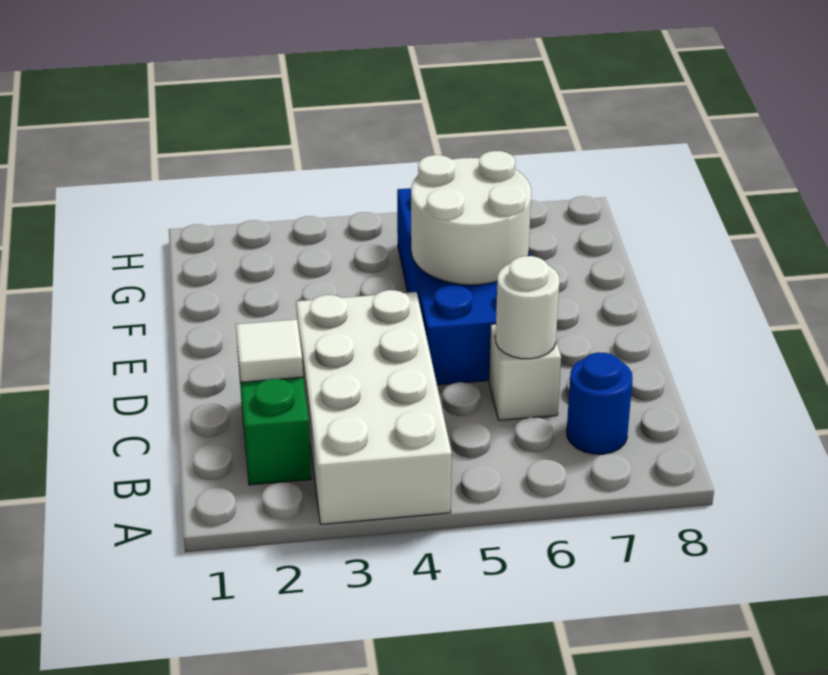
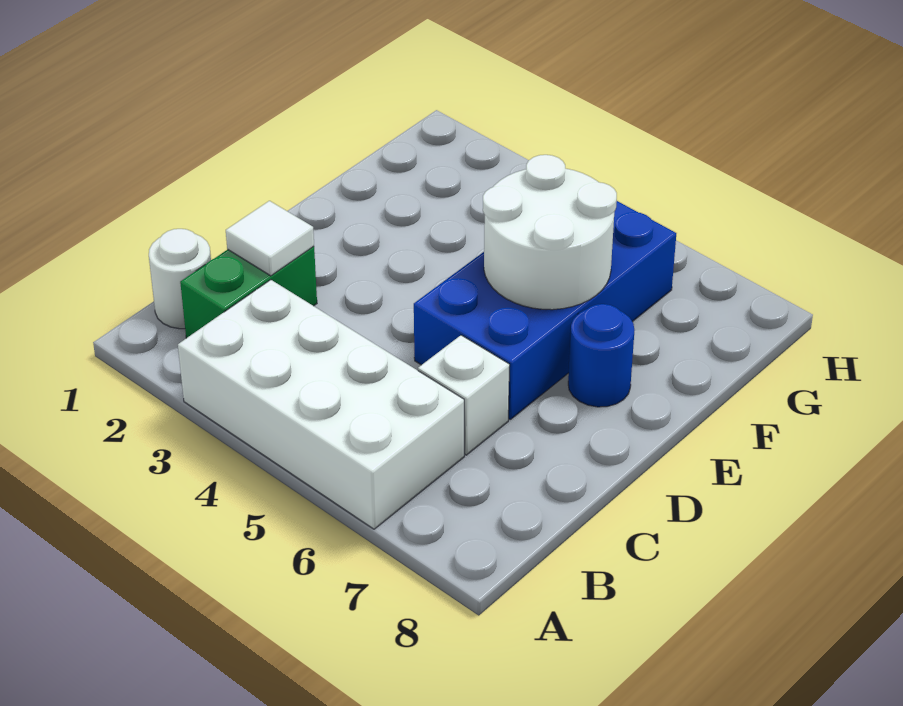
white brick A3:D4 level 1 -> white brick A3:B6 level 1
blue round brick B7 level 1 -> blue round brick E7 level 1
white round brick C6 level 2 -> white round brick B1 level 1

